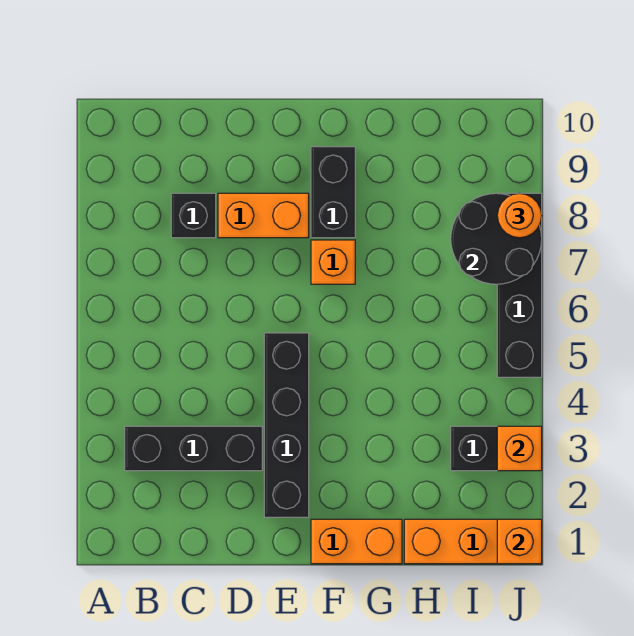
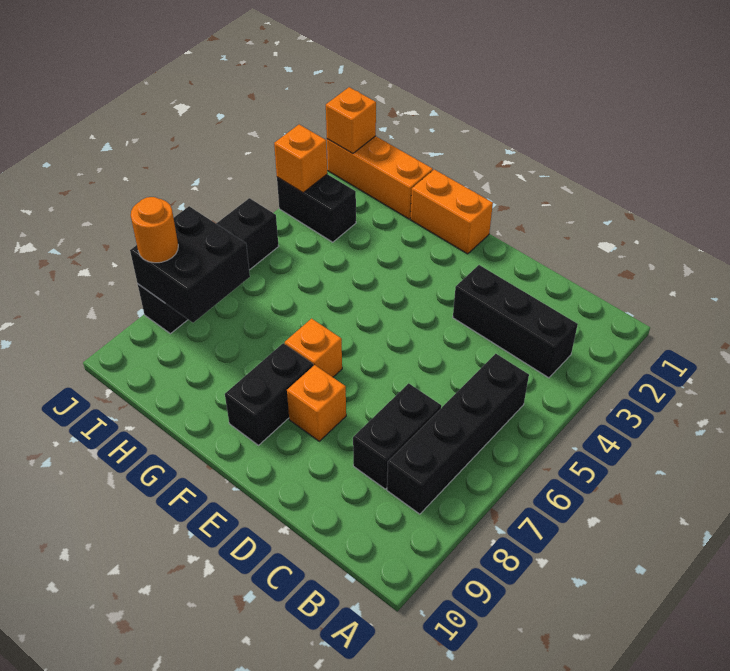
black brick C8 level 1 -> black brick C7:C8 level 1
orange brick D8:E8 level 1 -> orange brick E8 level 1
black brick E2:E5 level 1 -> black brick B5:B8 level 1
black round brick I7:J8 level 2 -> black brick I7:J8 level 2

